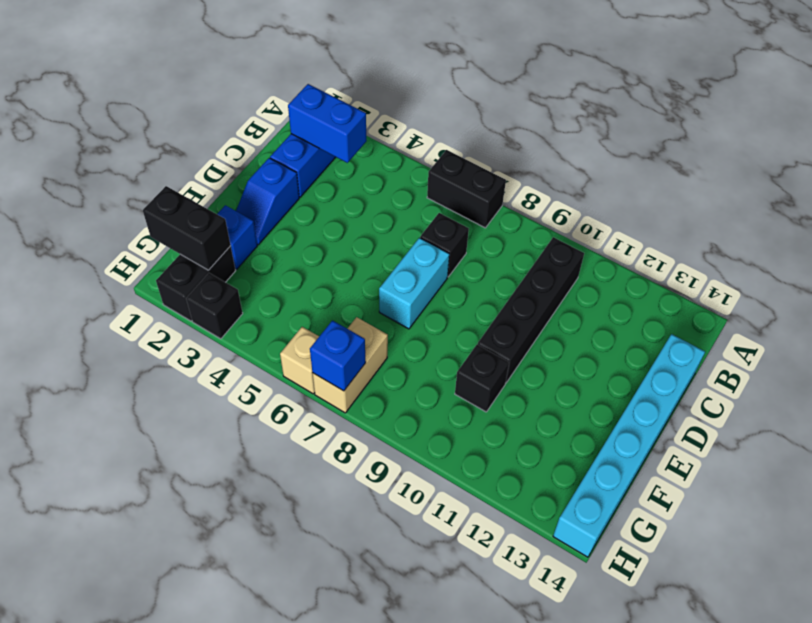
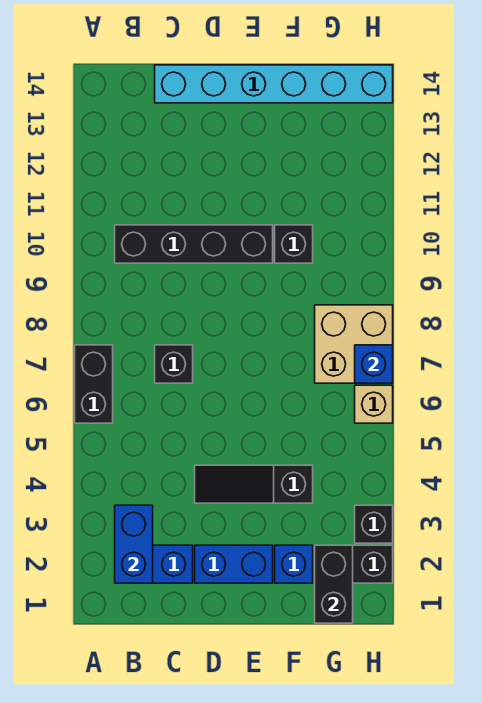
blue slope D2:E2 level 1 top D -> blue brick D2:E2 level 1
none -> black slope D4:F4 level 1 top F
cyan brick D7:E7 level 1 -> none
tan brick G7:H7 level 1 -> tan brick G7:H8 level 1

